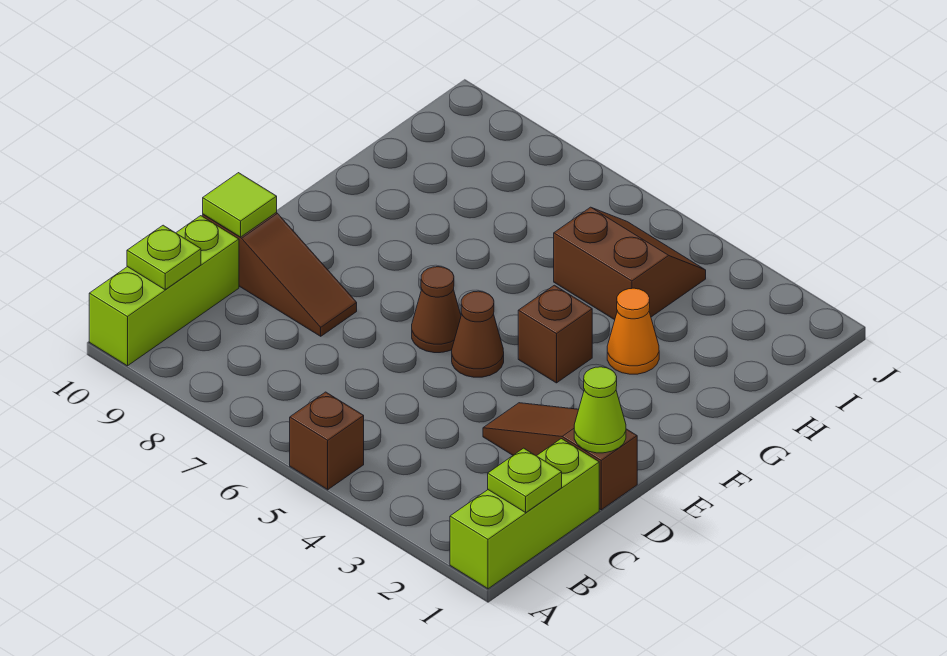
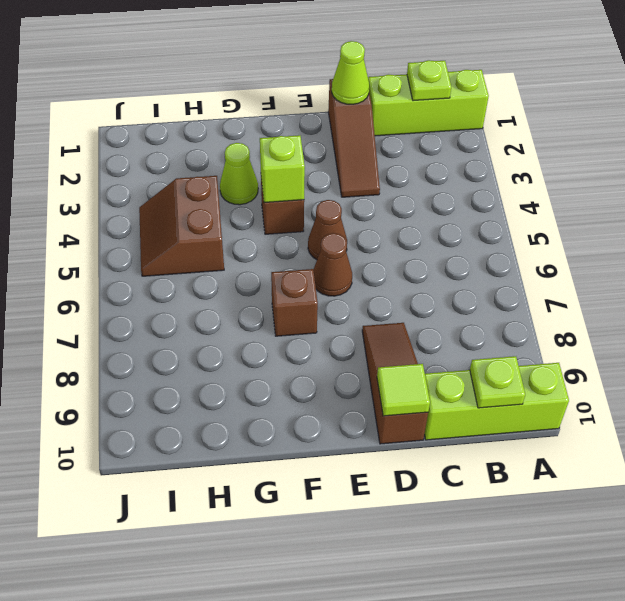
brown brick A5 level 1 -> brown brick F7 level 1
none -> lime brick F4 level 2
orange cone G3 level 1 -> lime cone G3 level 1

